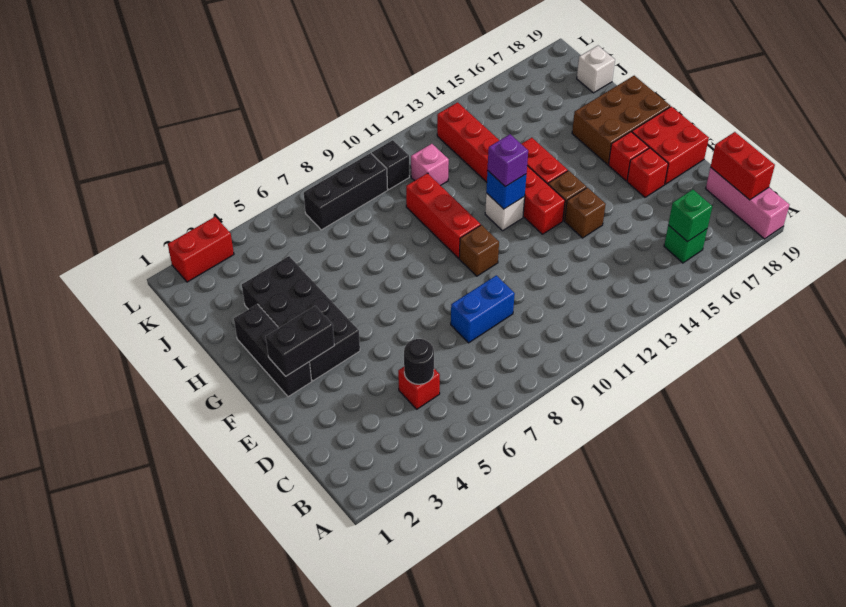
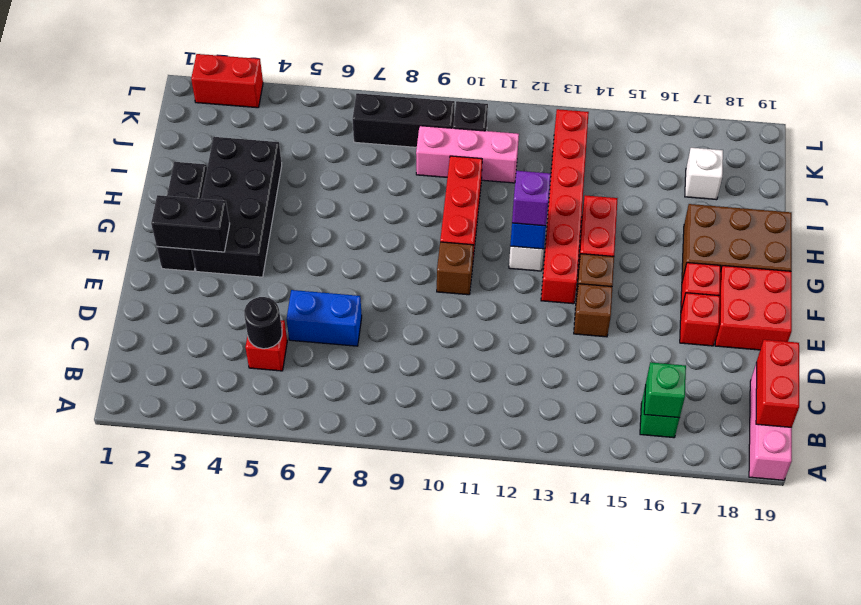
blue brick D8:D9 level 1 -> blue brick D6:D7 level 1
pink brick J11 level 1 -> pink brick J9:J11 level 1
white brick J19 level 1 -> white brick J17 level 1

